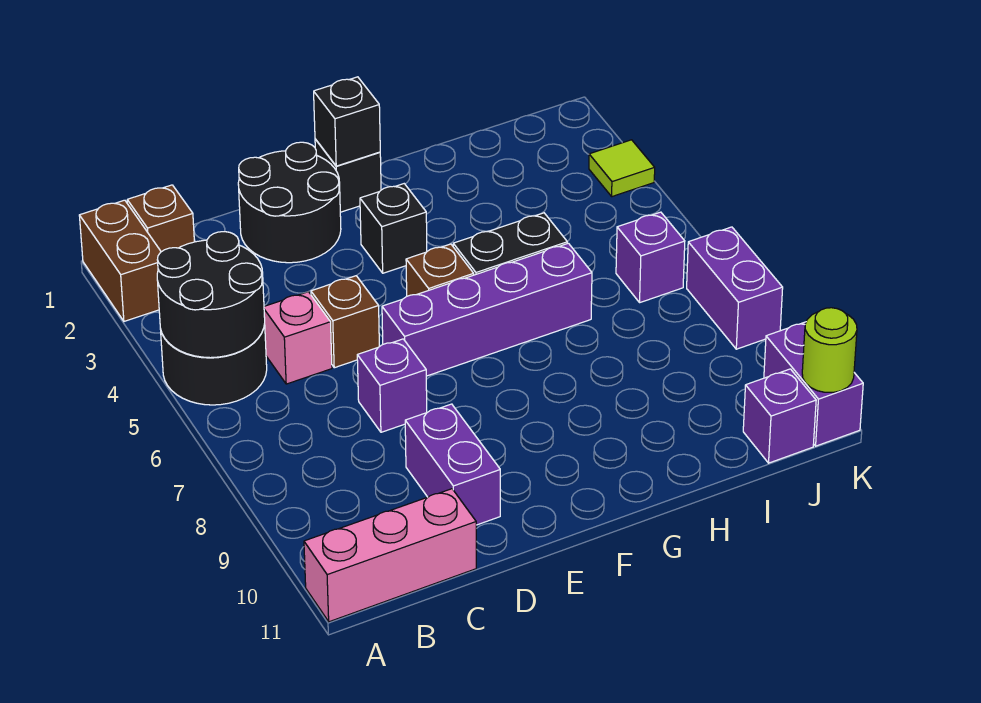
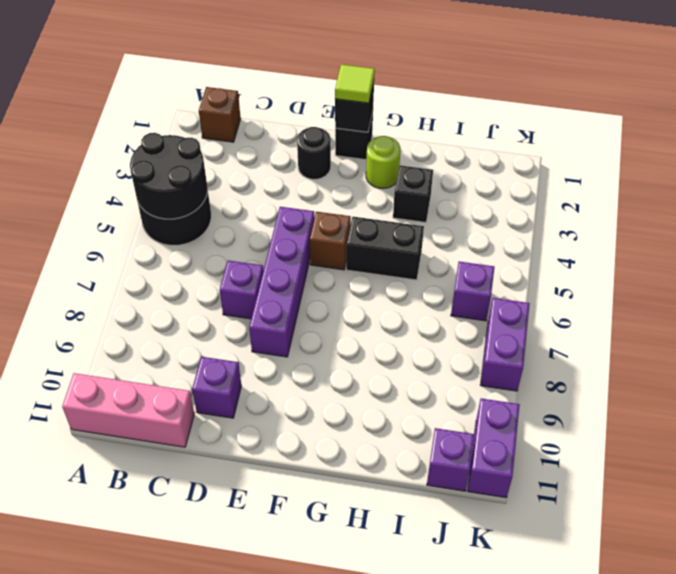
brown brick A1:A2 level 1 -> none
pink brick C5 level 1 -> none
black round brick D1:E2 level 1 -> black round brick E2 level 1
brown brick D5 level 1 -> none
purple brick D9:D10 level 1 -> purple brick D10 level 1
purple brick E6:H6 level 1 -> purple brick E5:E8 level 1
black brick F3 level 1 -> black brick H3 level 1
lime tile K3 level 1 -> lime tile F1 level 3
lime round brick K11 level 2 -> lime round brick G2 level 1

